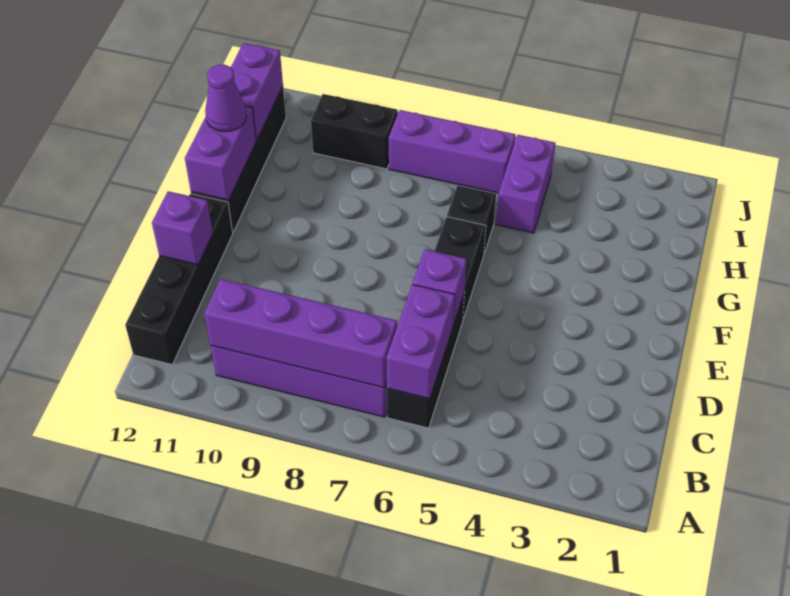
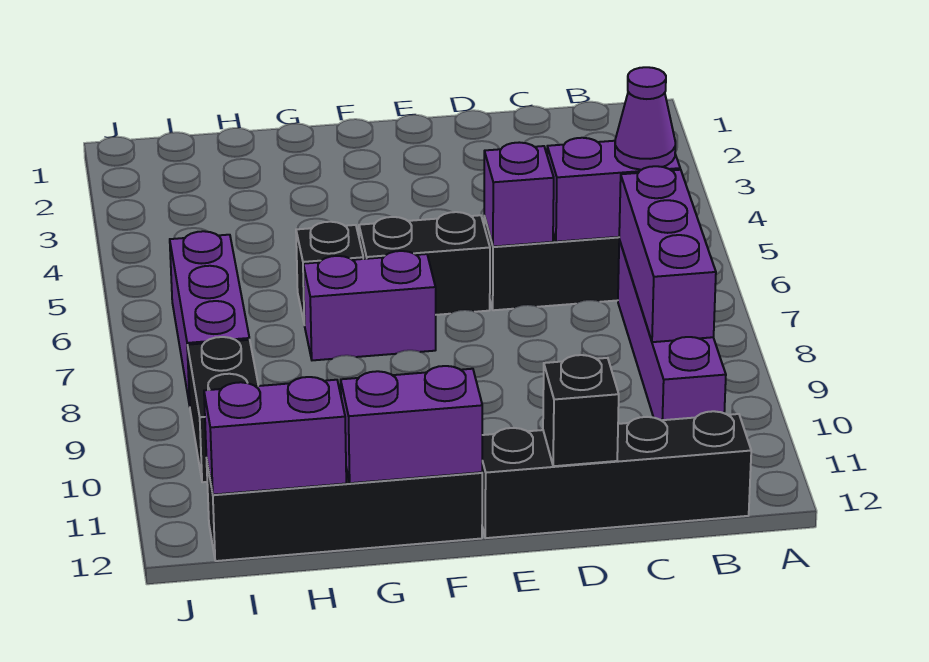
purple brick B7:B10 level 2 -> purple brick B7:B9 level 2
purple brick D12 level 2 -> black brick D12 level 2
purple cone G12 level 3 -> purple cone B6 level 3
purple brick H5:I5 level 1 -> purple brick F7:G7 level 1

